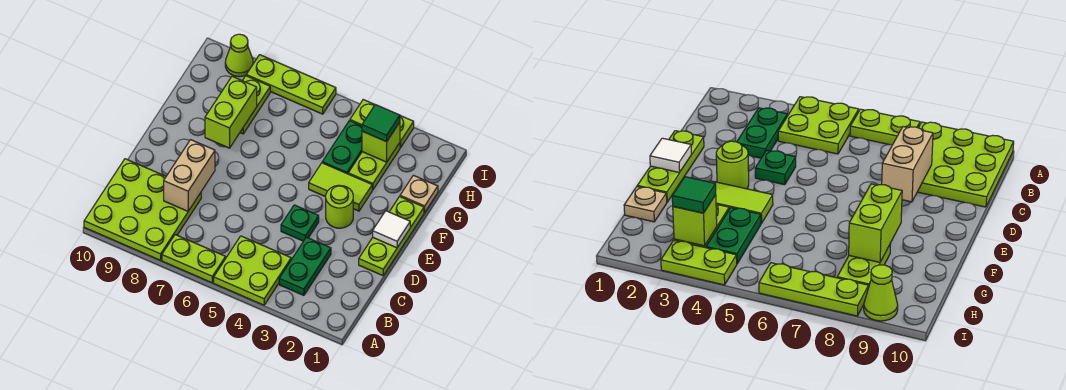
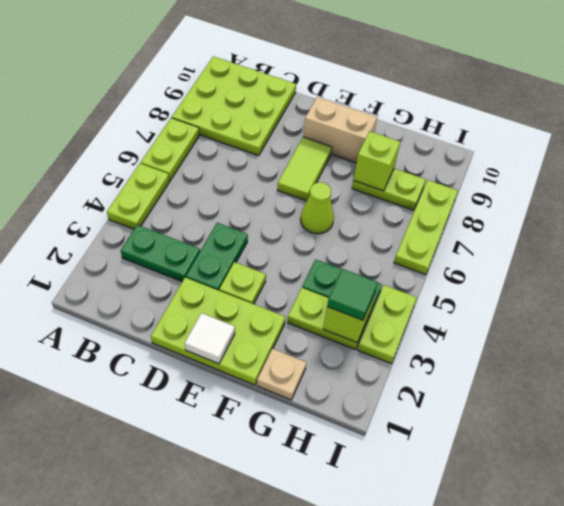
lime plate A4:B5 level 1 -> lime plate A4:A5 level 1
tan brick C8:D8 level 2 -> tan brick E9:F9 level 1
lime plate D1:F1 level 1 -> lime plate D1:F2 level 1
green plate D4 level 1 -> green plate D3:D4 level 1
lime round brick E3 level 1 -> lime plate E3 level 1
lime tile F3:F4 level 1 -> lime tile E7:E8 level 1
lime brick F8:G8 level 2 -> lime brick G8 level 2
lime cone I9 level 1 -> lime cone F6 level 1

